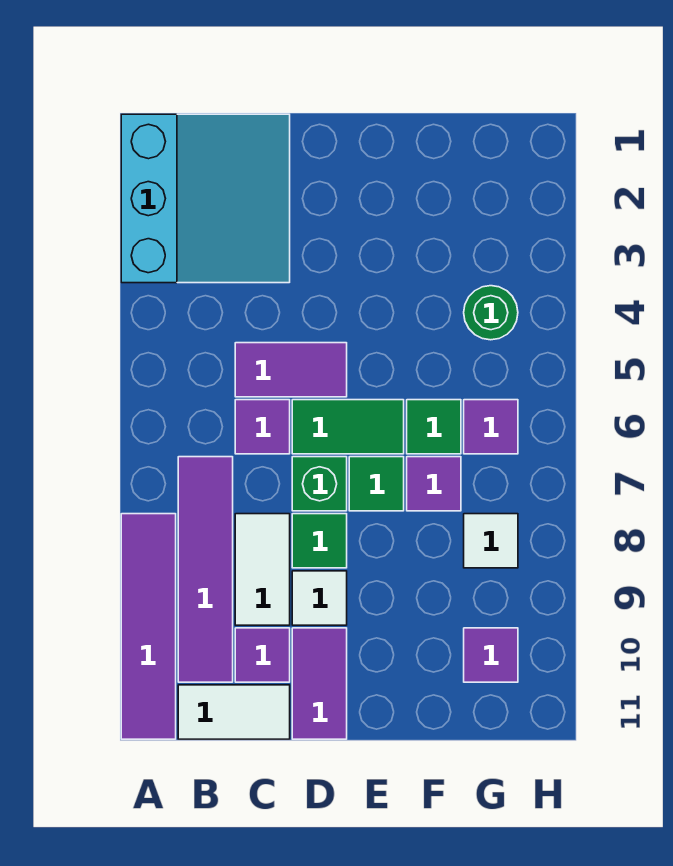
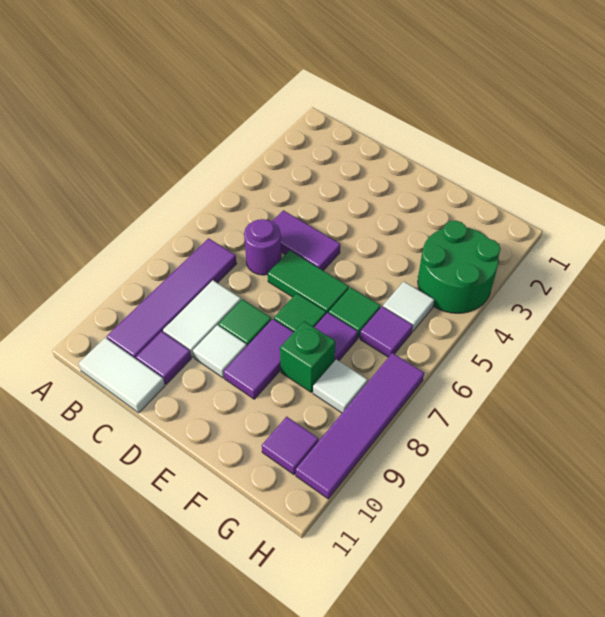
cyan slope A1:C3 level 1 top A -> none
purple tile A8:A11 level 1 -> purple tile H7:H10 level 1
purple tile C6 level 1 -> purple round brick C6 level 1
green brick D7 level 1 -> green brick F8 level 1
purple tile D10:D11 level 1 -> purple tile E8:E9 level 1
green round brick G4 level 1 -> green round brick G3:H4 level 1
none -> white tile G5 level 1

